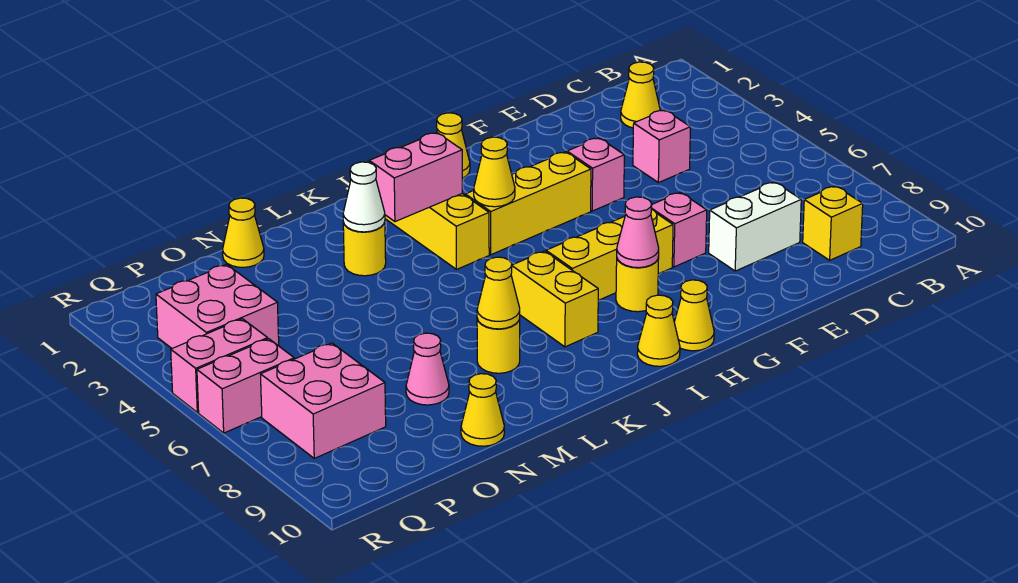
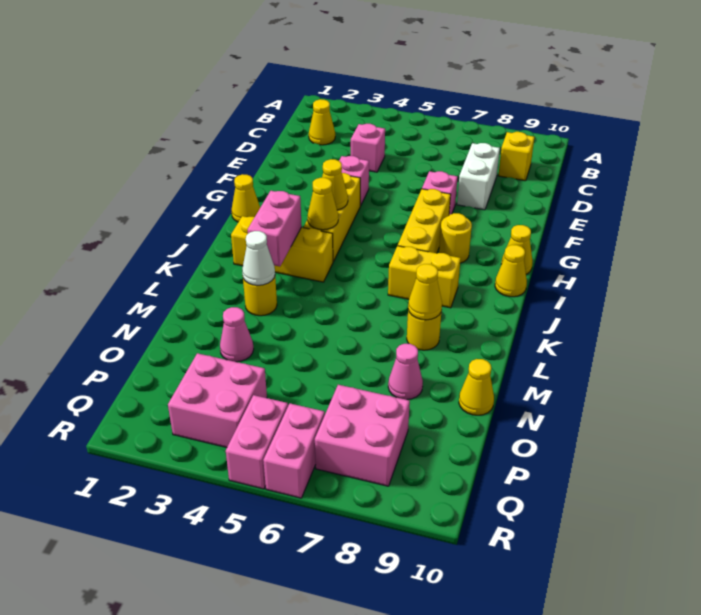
pink cone H8 level 2 -> pink cone N3 level 1
yellow cone N1 level 1 -> yellow cone H4 level 2

